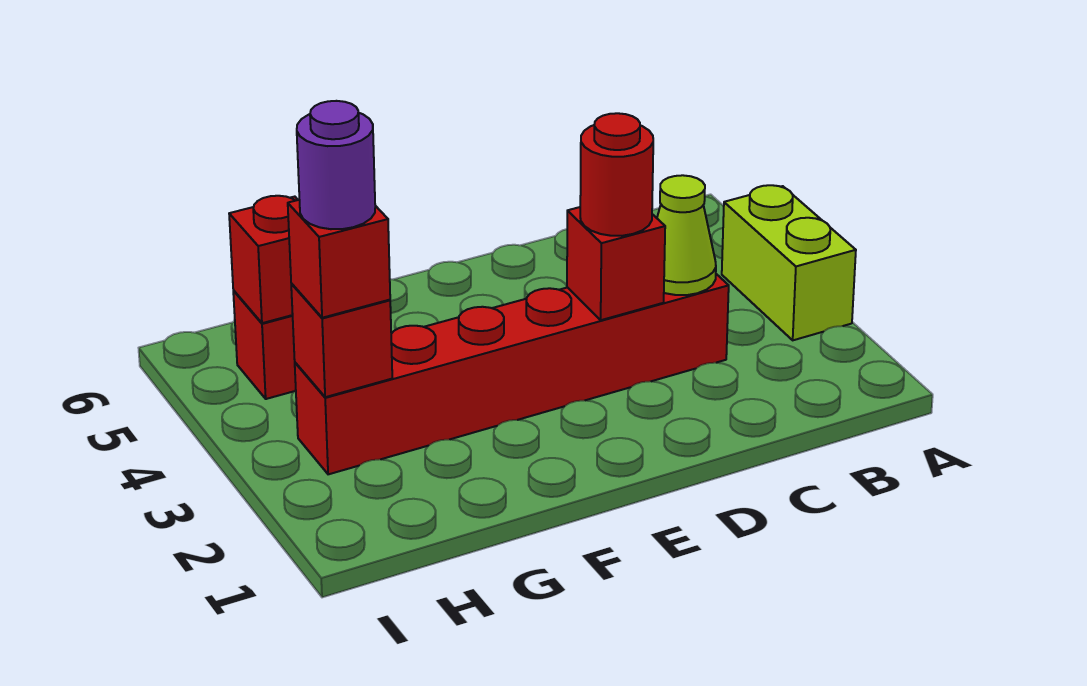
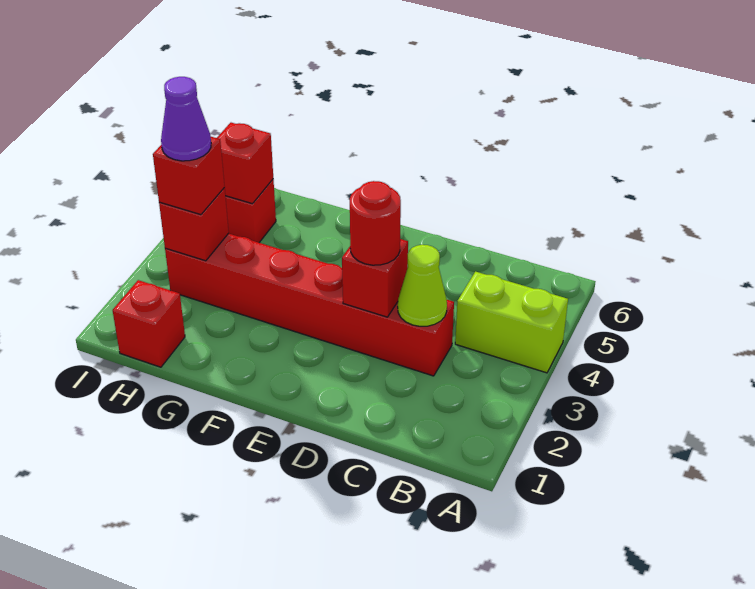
lime brick A3:A4 level 1 -> lime brick A4:B4 level 1
none -> red brick H1 level 1
purple round brick H3 level 4 -> purple cone H3 level 4

